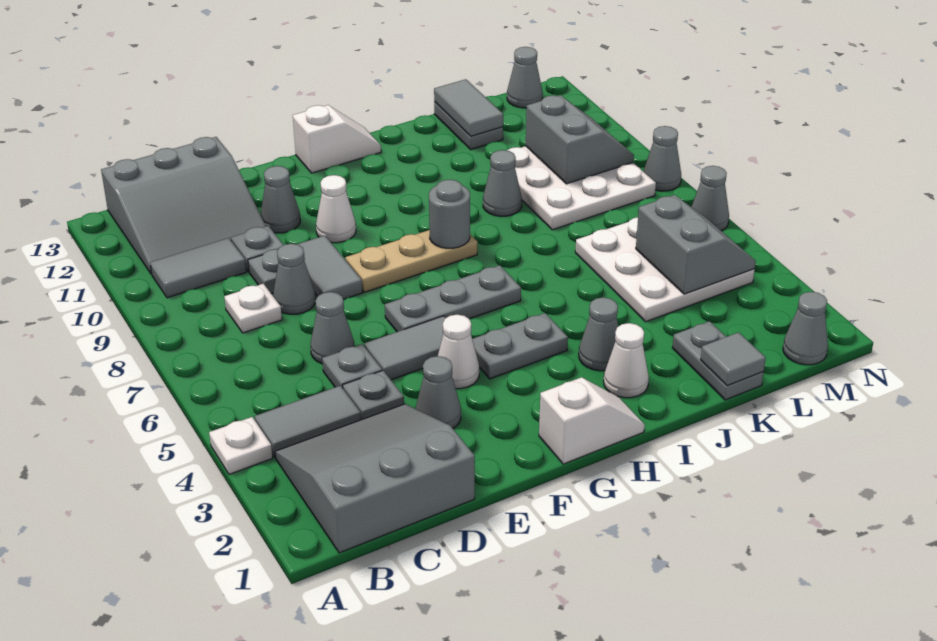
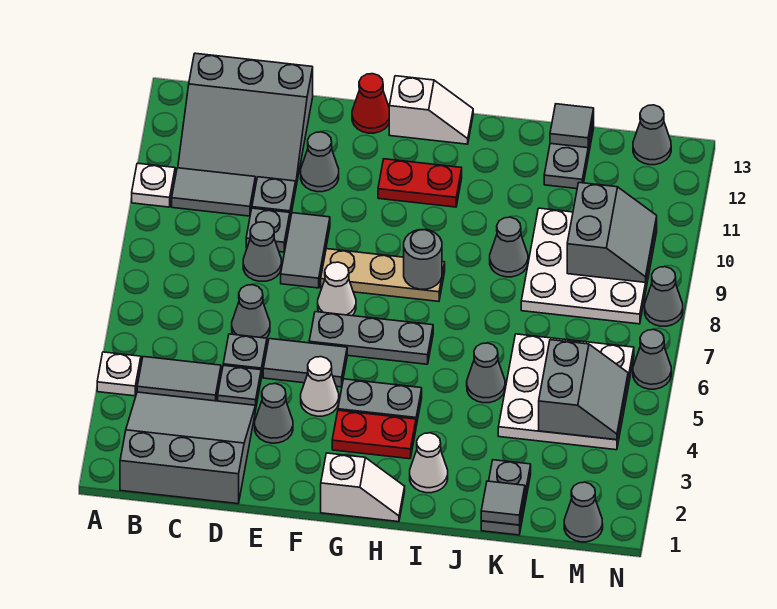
white plate C8 level 1 -> white plate A10 level 1
white cone F10 level 1 -> white cone F7 level 1
none -> red cone F13 level 1
none -> red plate G3:H3 level 1
none -> red plate G11:H11 level 1
grey cone I3 level 1 -> grey cone J5 level 1
grey tile K12:K13 level 2 -> grey tile K13 level 2

